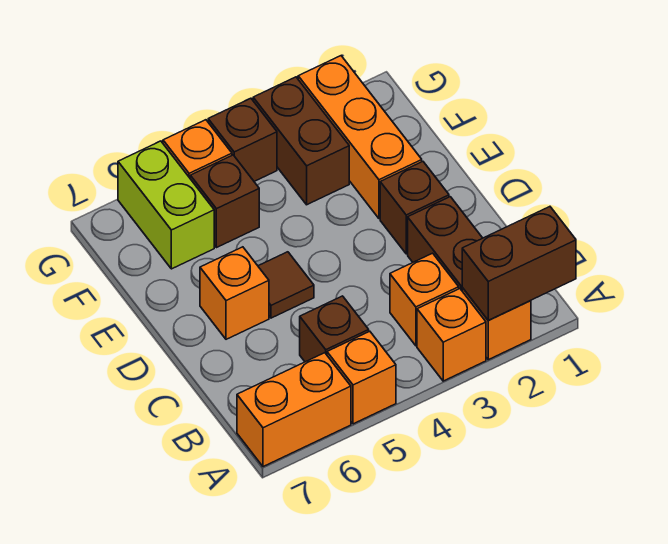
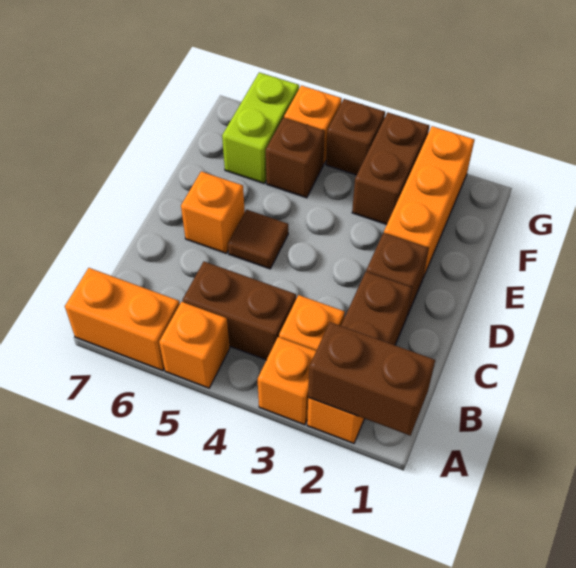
brown brick B5 level 1 -> brown brick B4:B5 level 1

